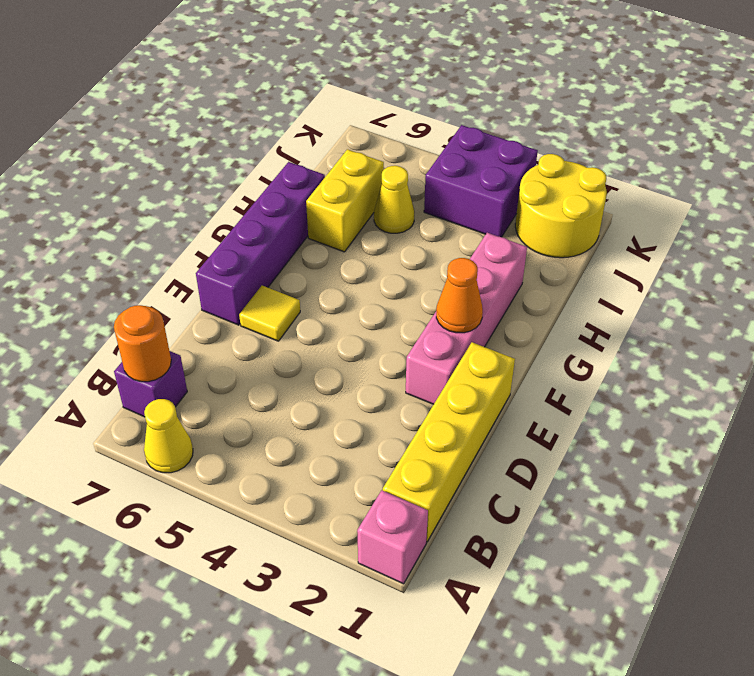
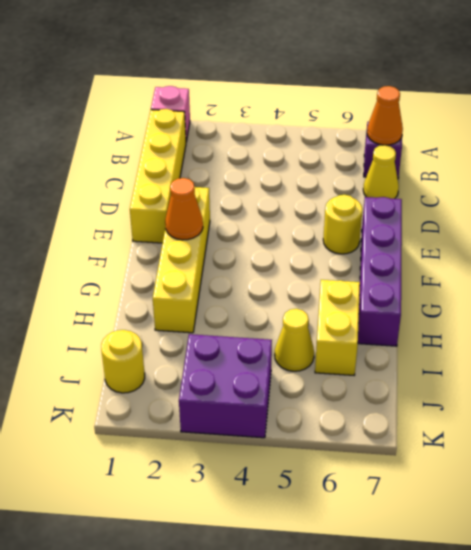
yellow cone A6 level 1 -> yellow cone C7 level 1
orange round brick B7 level 2 -> orange cone B7 level 2
pink brick E2:H2 level 1 -> yellow brick E2:H2 level 1
yellow tile E6 level 1 -> yellow round brick E6 level 1
yellow round brick J1:K2 level 1 -> yellow round brick J1 level 1

